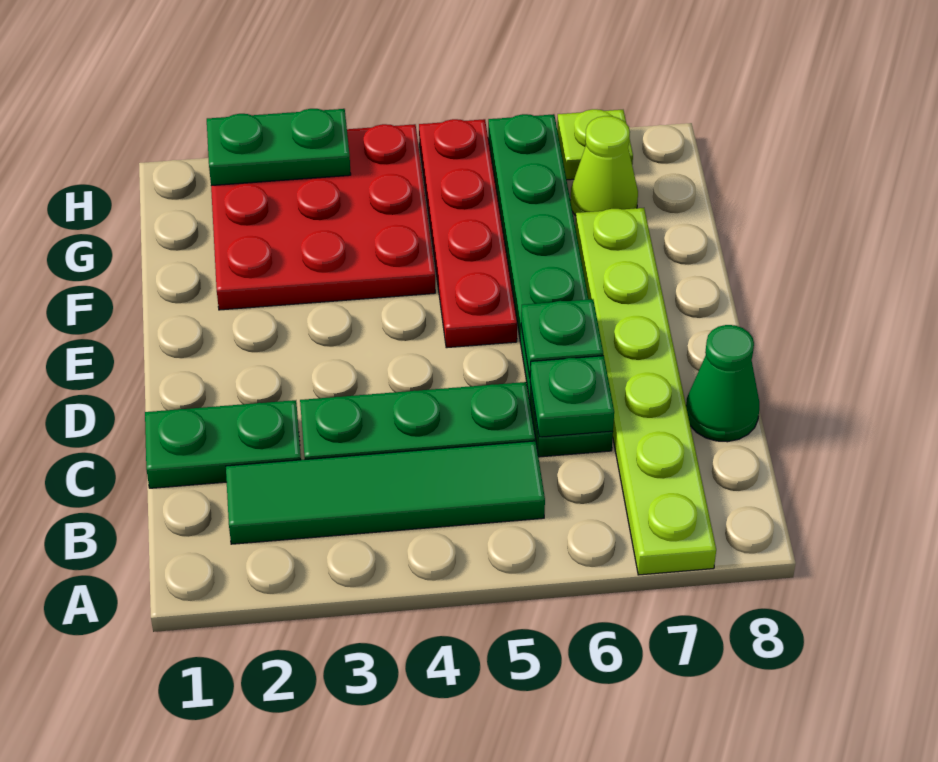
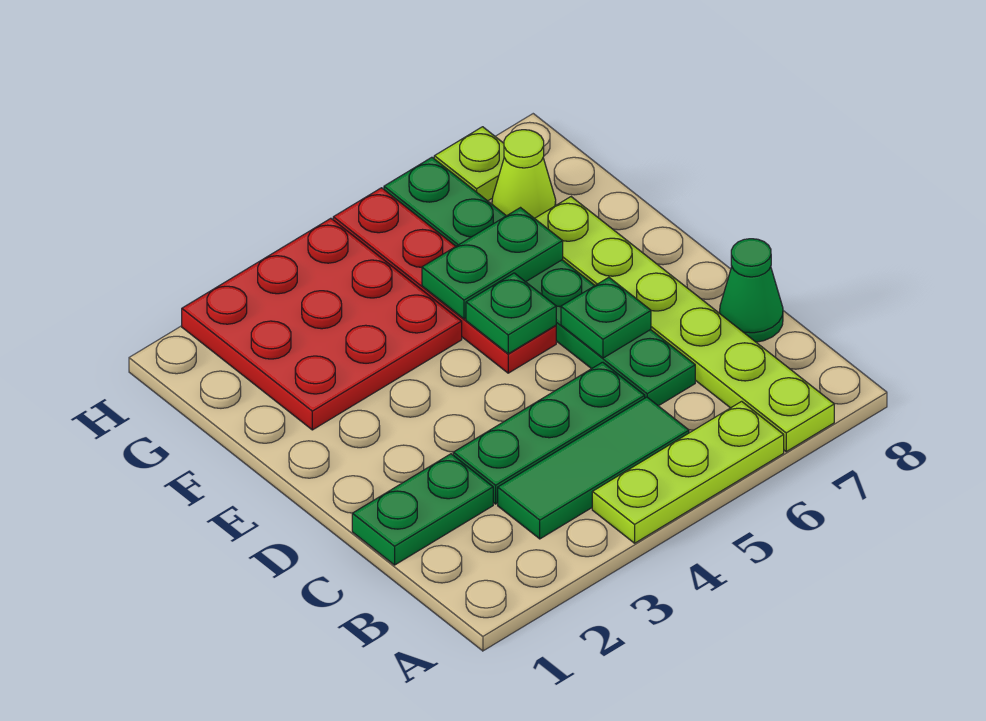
none -> lime plate A4:A6 level 1
green tile B2:B5 level 1 -> green tile B3:B5 level 1
green plate C6 level 2 -> green plate E5 level 2
green plate H2:H3 level 2 -> green plate F5:F6 level 2

